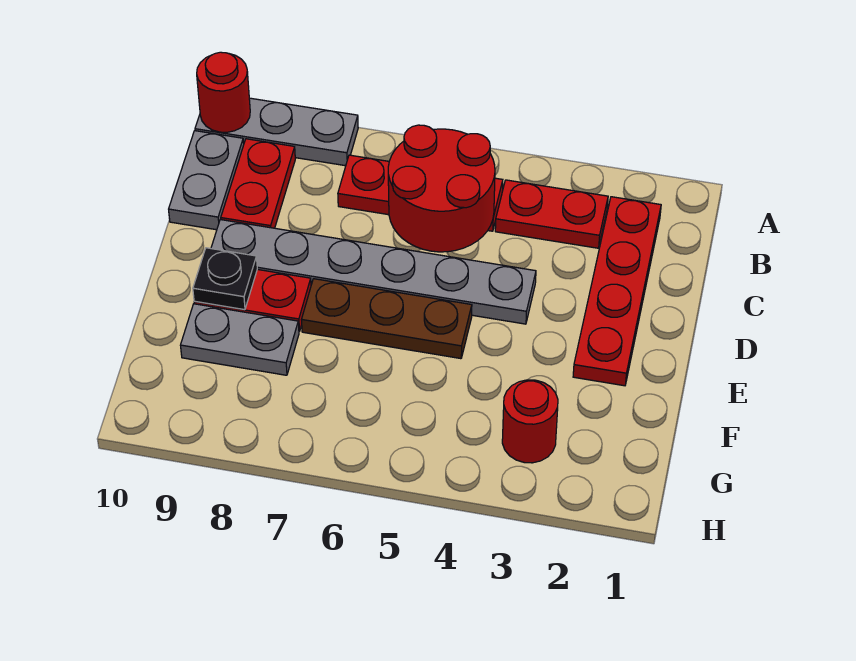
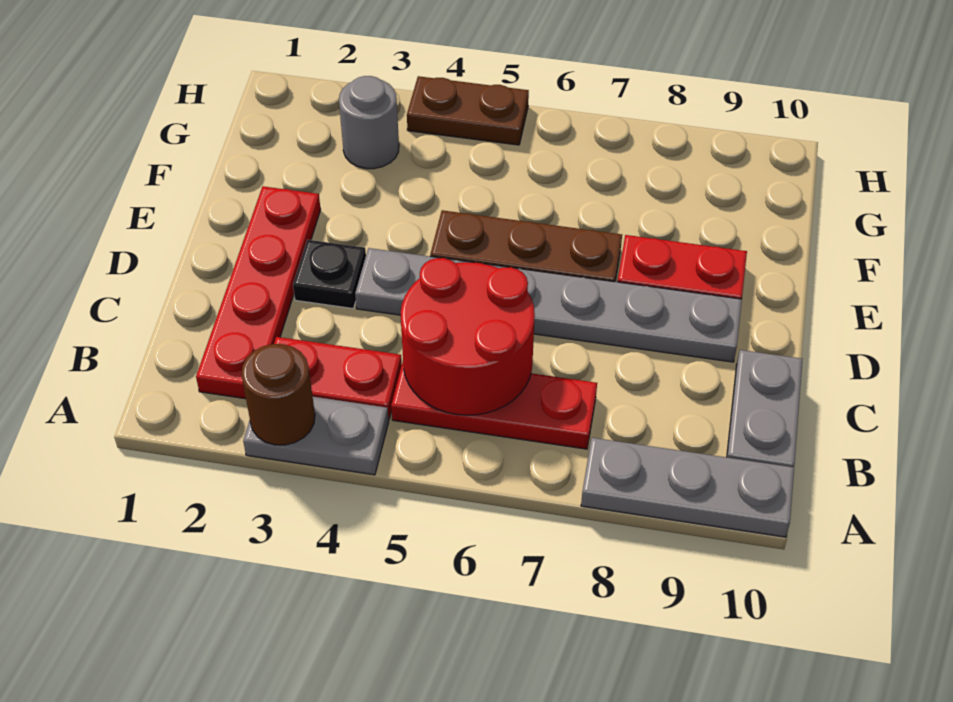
none -> brown round brick A3 level 2
red round brick A10 level 2 -> none
red plate B9:C9 level 1 -> none
black plate E9 level 2 -> black plate D3 level 1
grey plate F8:F9 level 1 -> grey plate A3:A4 level 1
red round brick G3 level 1 -> grey round brick G3 level 1
none -> brown plate H4:H5 level 1

